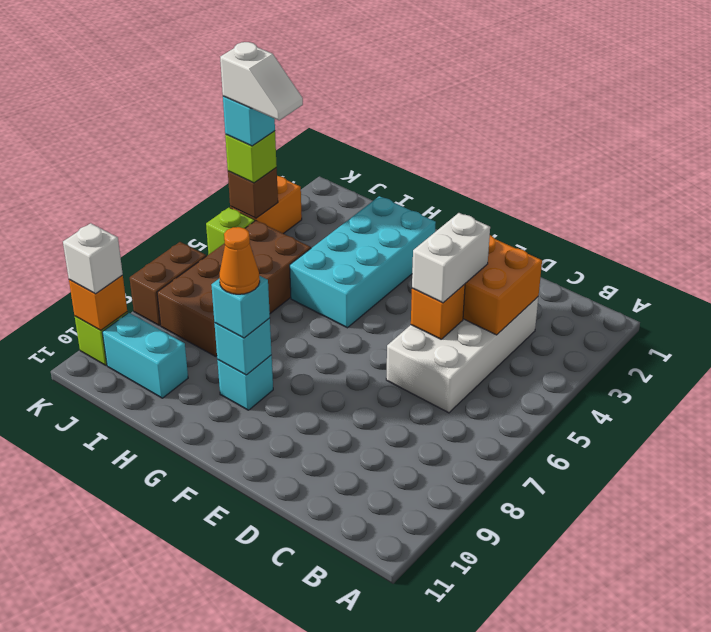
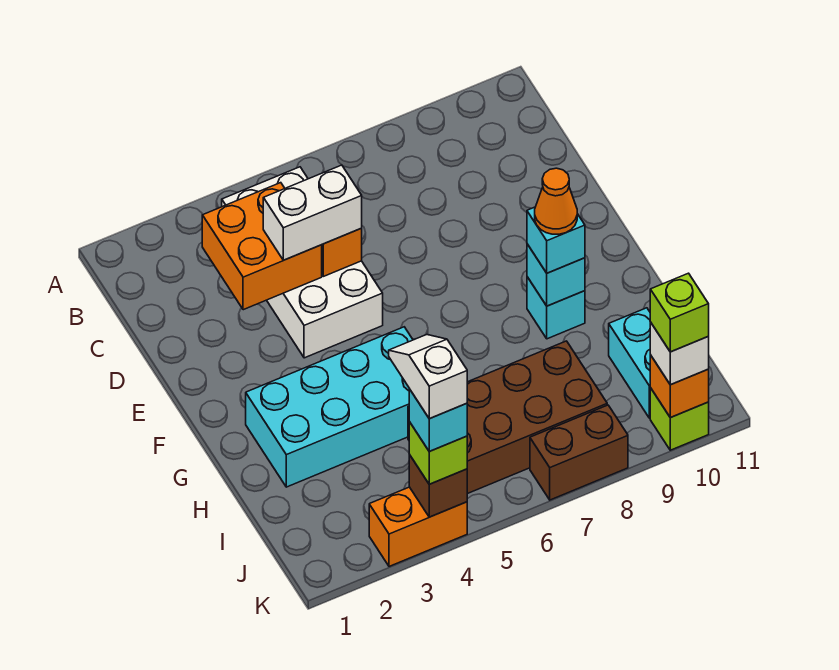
white brick C3:D6 level 1 -> white brick B4:E5 level 1
lime brick K5 level 1 -> lime brick K10 level 4

